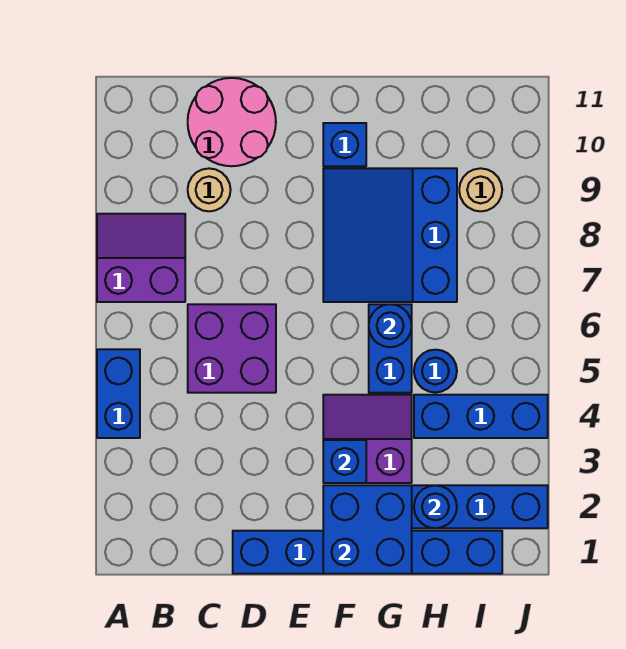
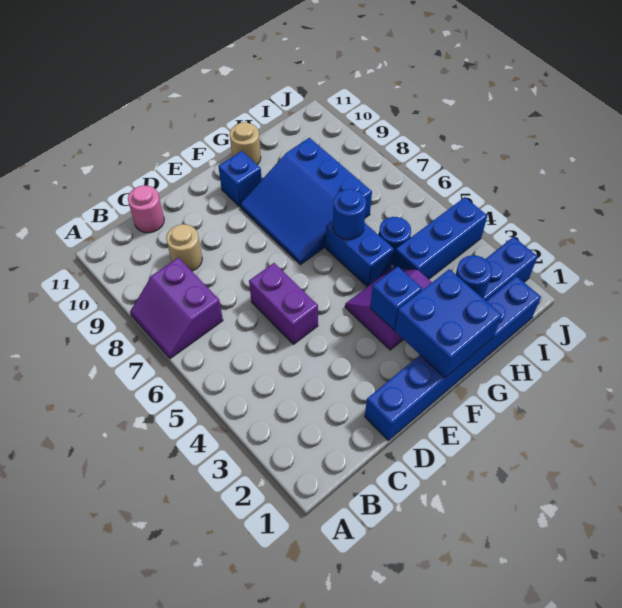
blue brick A4:A5 level 1 -> none
purple slope A7:B8 level 1 top 7 -> purple slope A7:B8 level 1 top B
purple brick C5:D6 level 1 -> purple brick D5:D6 level 1
pink round brick C10:D11 level 1 -> pink round brick C11 level 1
tan round brick I9 level 1 -> tan round brick G11 level 1

